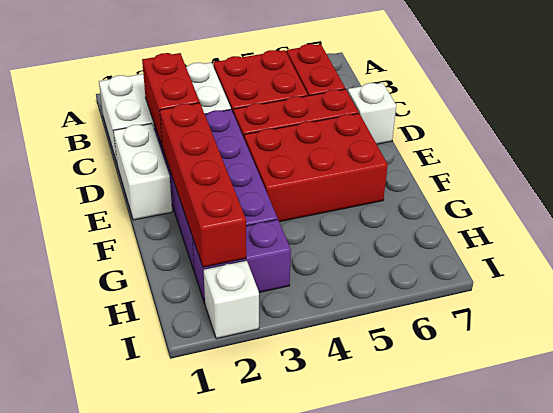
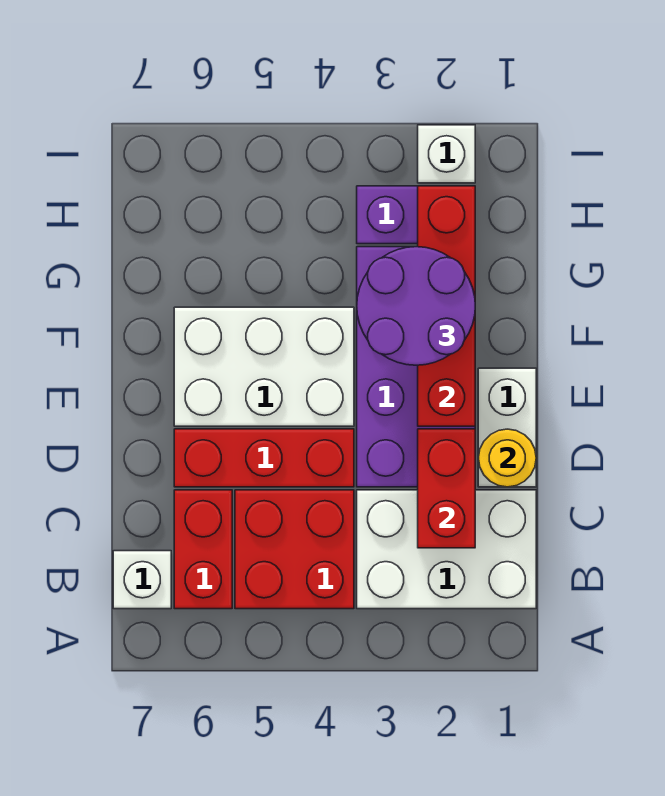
none -> yellow round brick D1 level 2
white brick D7 level 1 -> white brick B7 level 1
red brick E4:F6 level 1 -> white brick E4:F6 level 1
none -> purple round brick F2:G3 level 3

